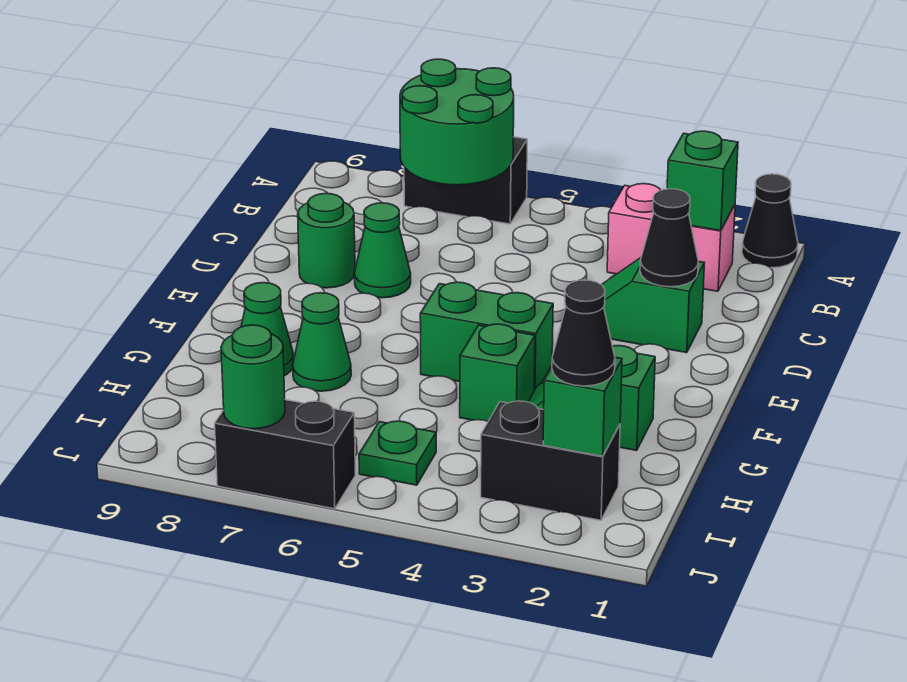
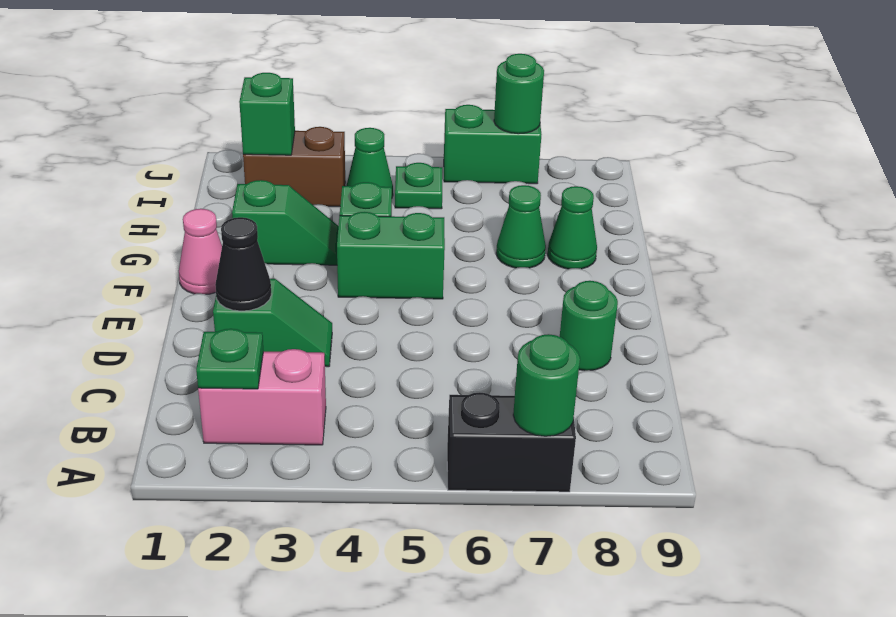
black cone A1 level 1 -> none
green round brick A6:B7 level 2 -> green round brick A7 level 2
green brick B2 level 2 -> green plate B2 level 2
green cone D7 level 1 -> green cone I4 level 1
none -> pink cone F1 level 1
black brick I2:I3 level 1 -> brown brick I2:I3 level 1
black cone I2 level 3 -> none
black brick J6:J7 level 1 -> green brick J6:J7 level 1

